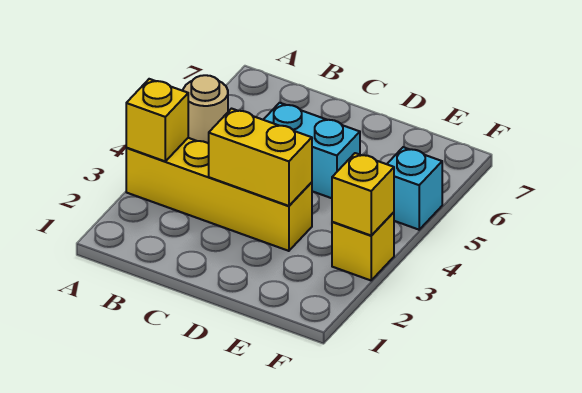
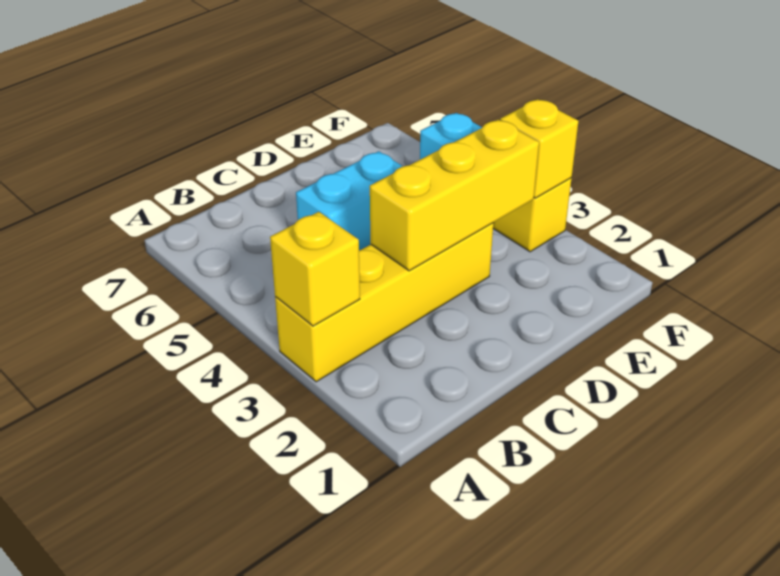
tan round brick A5 level 1 -> none
yellow brick C3:D3 level 2 -> yellow brick C3:E3 level 2

